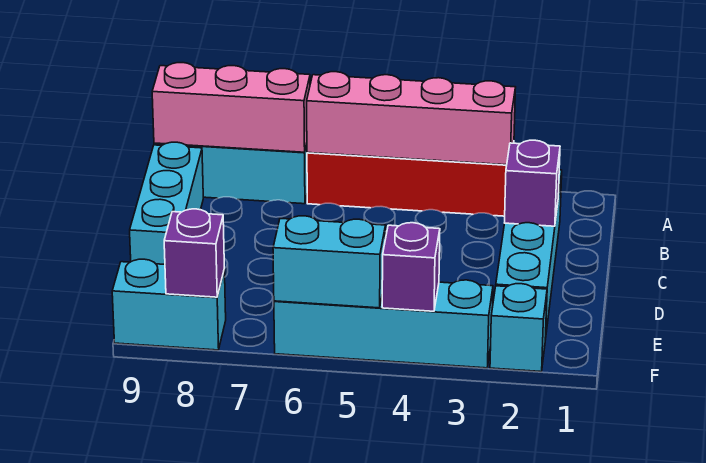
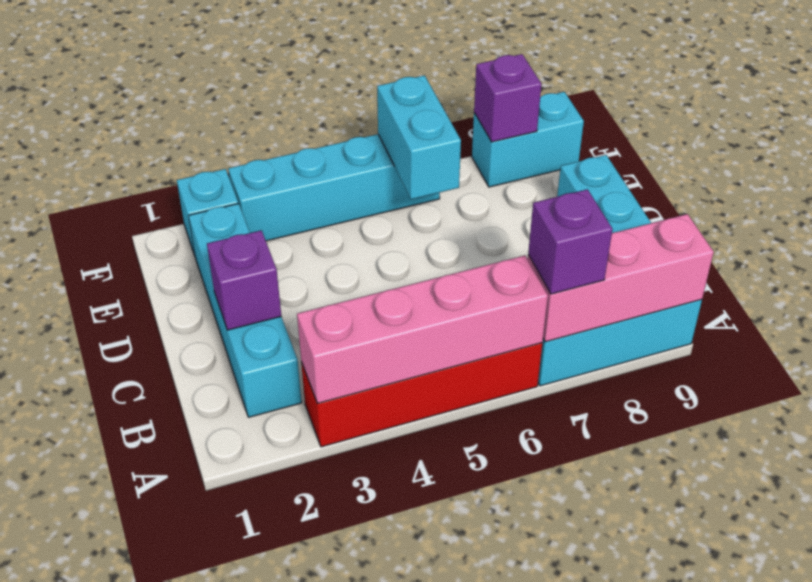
purple brick F4 level 2 -> purple brick A7 level 3
cyan brick F5:F6 level 2 -> cyan brick E6:F6 level 2

